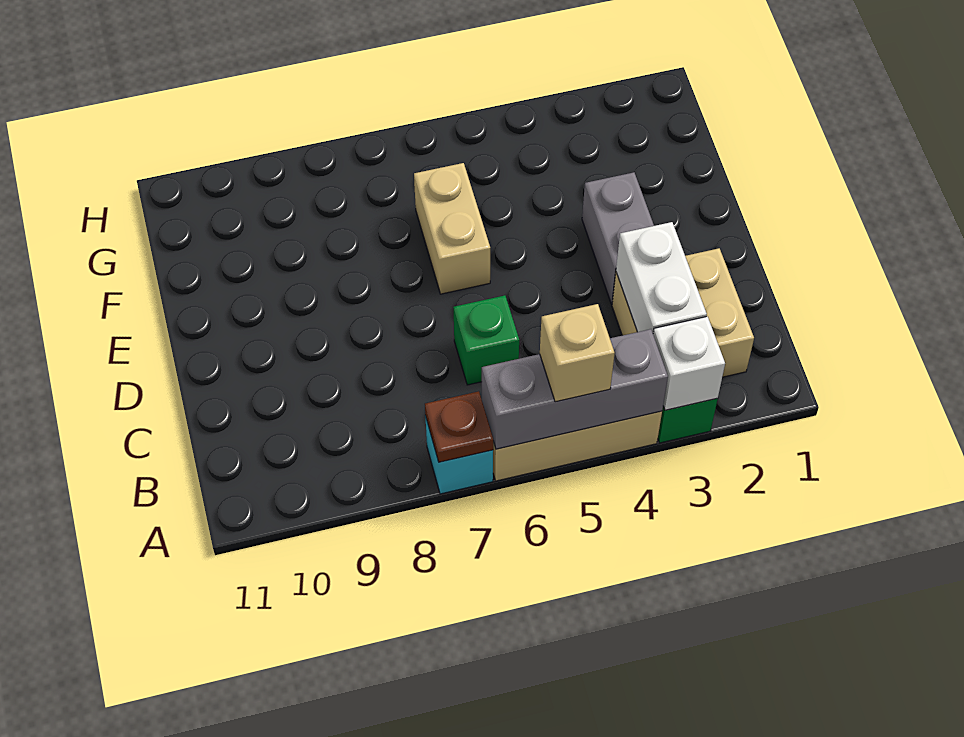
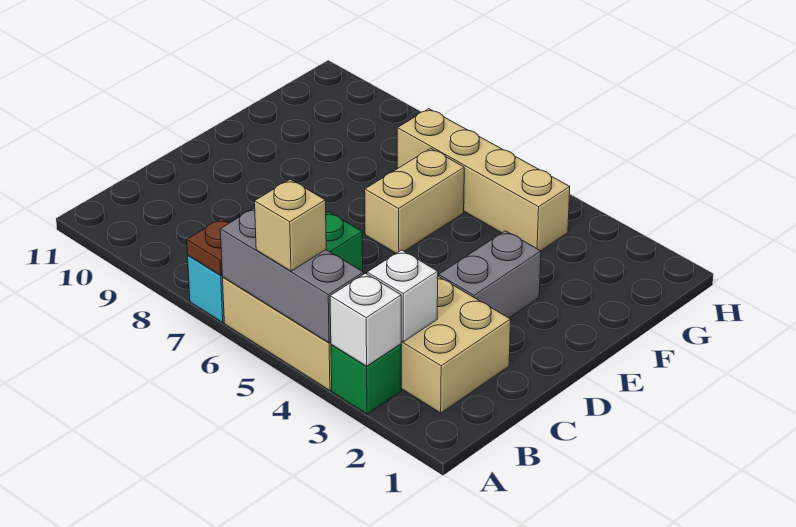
white brick B3:C3 level 2 -> white brick B3 level 2
none -> tan brick G4:G7 level 1

